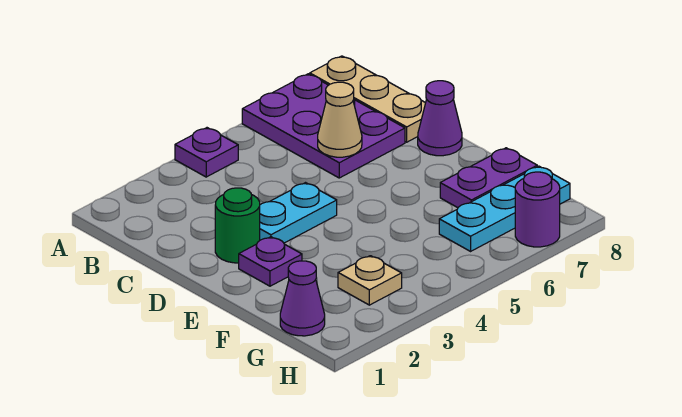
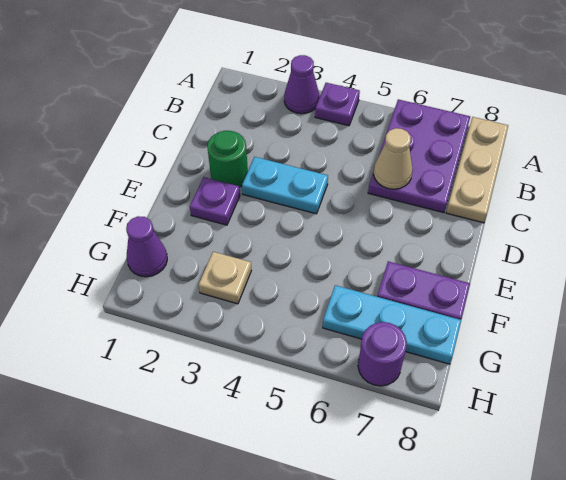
purple cone D8 level 1 -> purple cone A3 level 1

